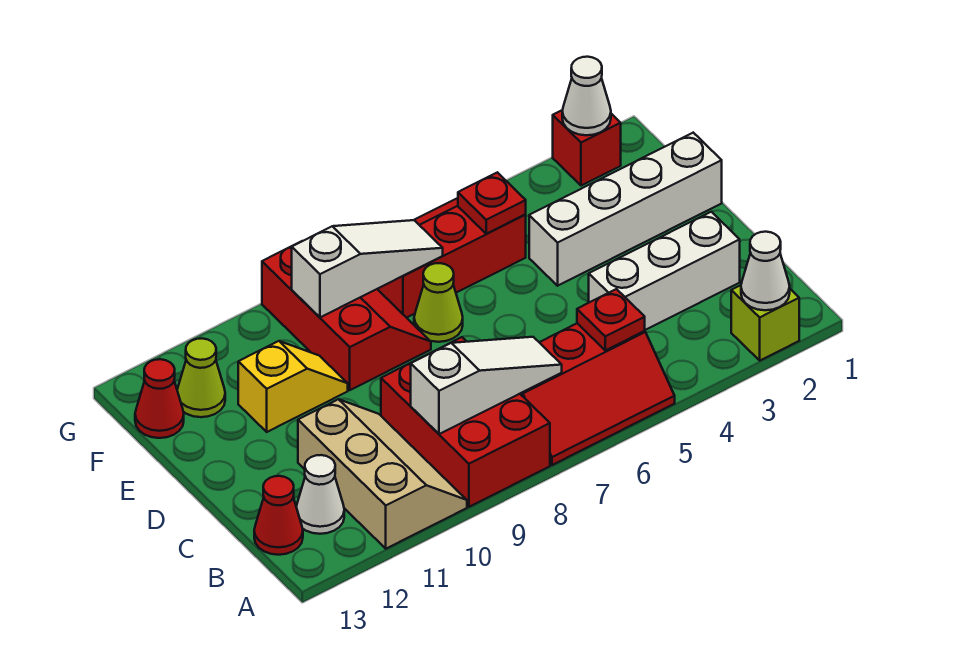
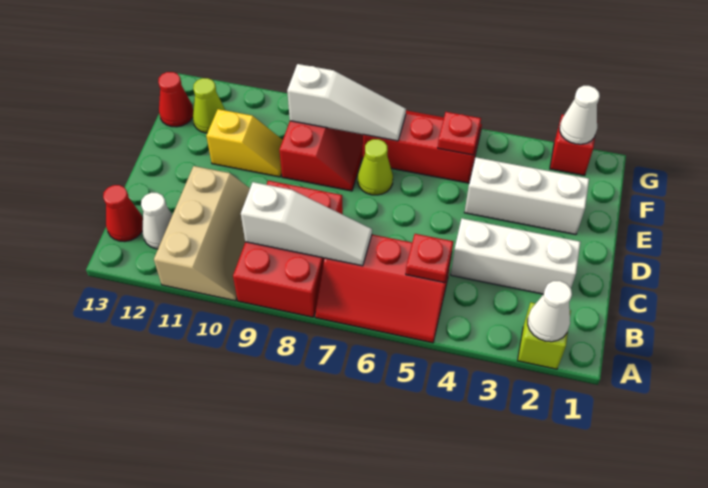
white brick E1:E4 level 1 -> white brick E2:E4 level 1

